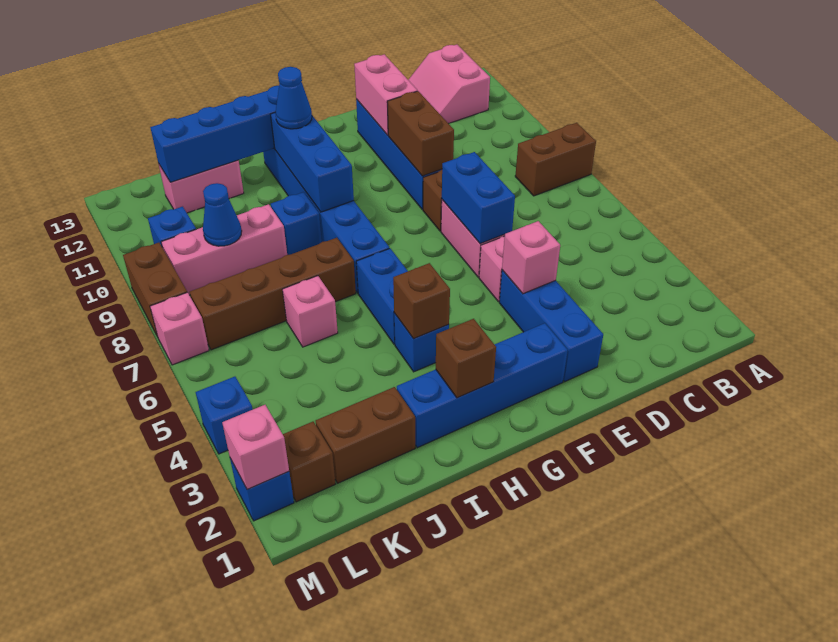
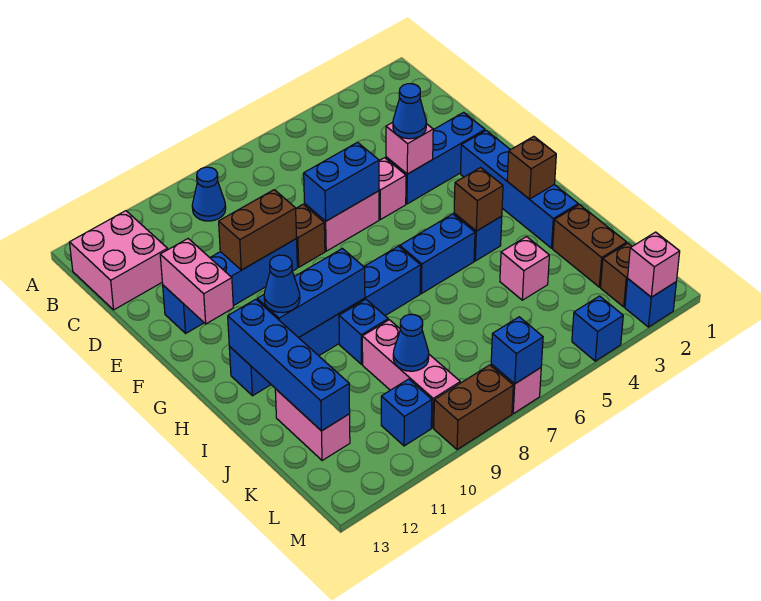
brown brick A8:B8 level 1 -> none
none -> blue cone B9 level 1
pink slope B12:C13 level 1 top B -> pink brick B12:C13 level 1
none -> blue cone E4 level 3
pink brick E11:E12 level 2 -> pink brick E12:F12 level 2
brown brick I7:L7 level 1 -> none
pink brick J6 level 1 -> pink brick J4 level 1
none -> blue brick M7 level 2

